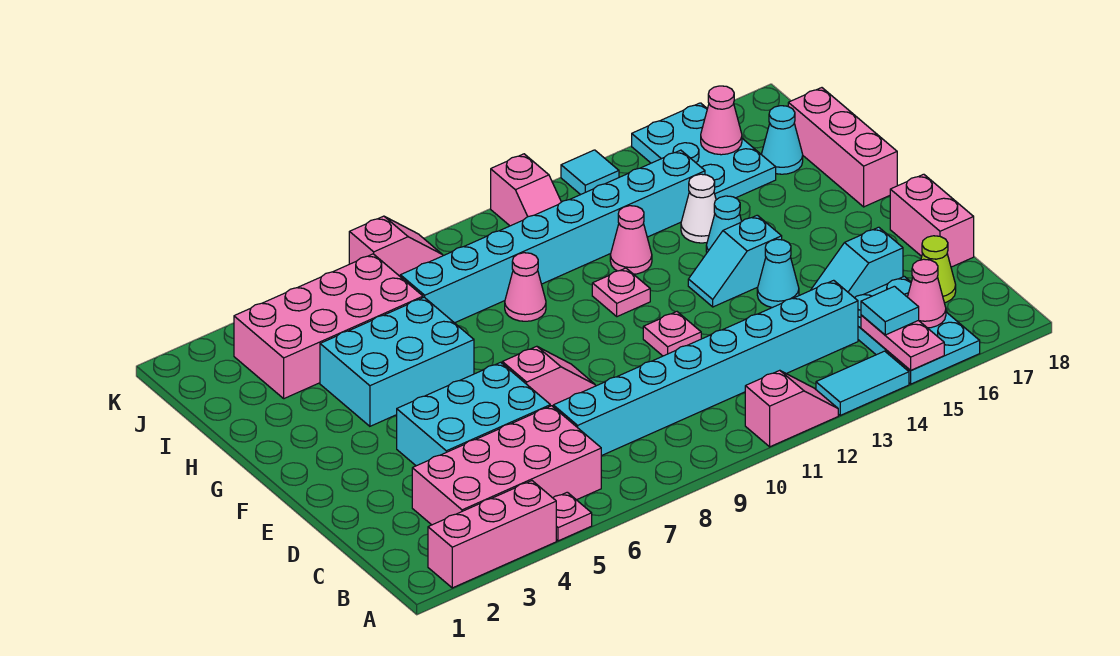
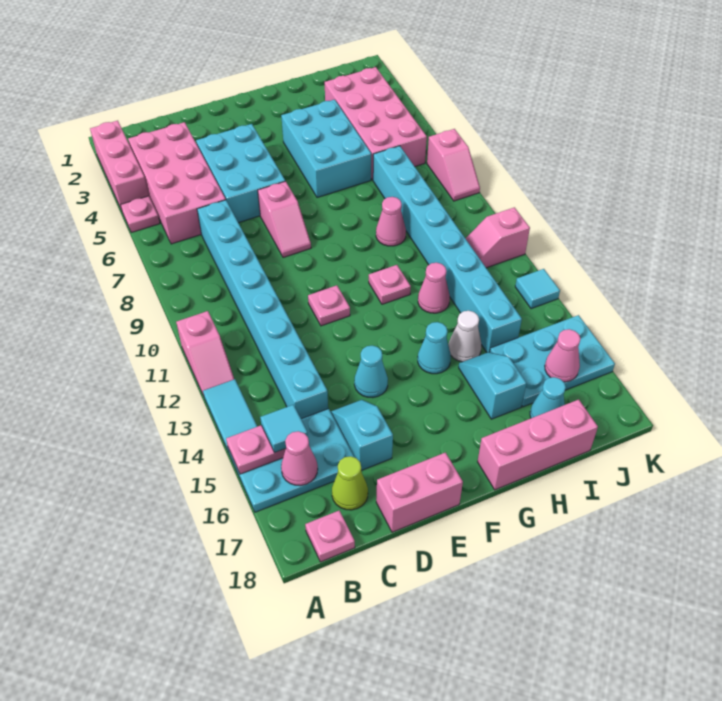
none -> pink plate B18 level 1
cyan slope F13:F14 level 1 top 14 -> cyan slope H15:H16 level 1 top 16

